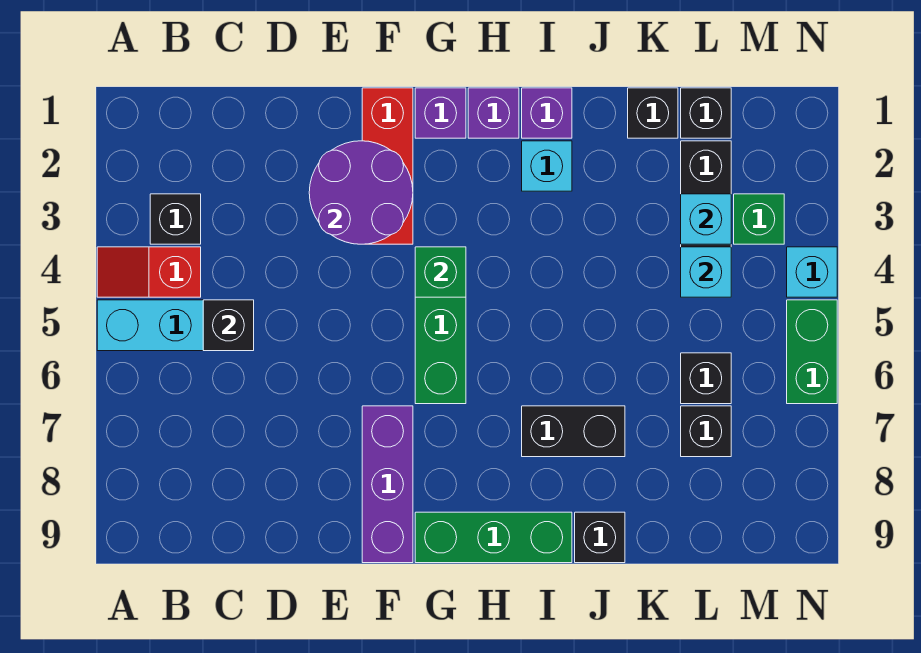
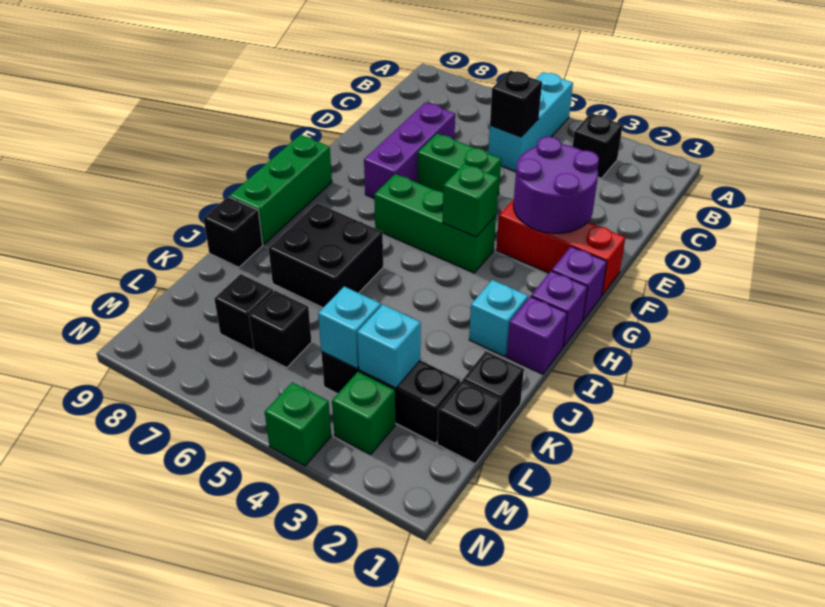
red slope A4:B4 level 1 top B -> none
purple brick F7:F9 level 1 -> purple brick D7:F7 level 1
black brick I7:J7 level 1 -> black brick I6:J7 level 1
cyan brick N4 level 1 -> green brick N4 level 1
green brick N5:N6 level 1 -> green brick E5:E6 level 1

